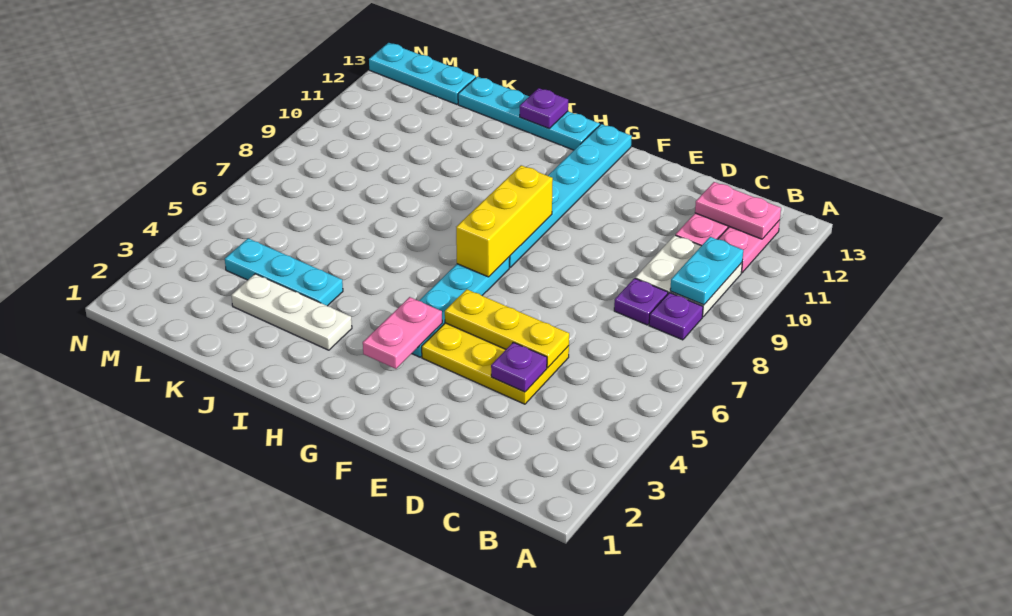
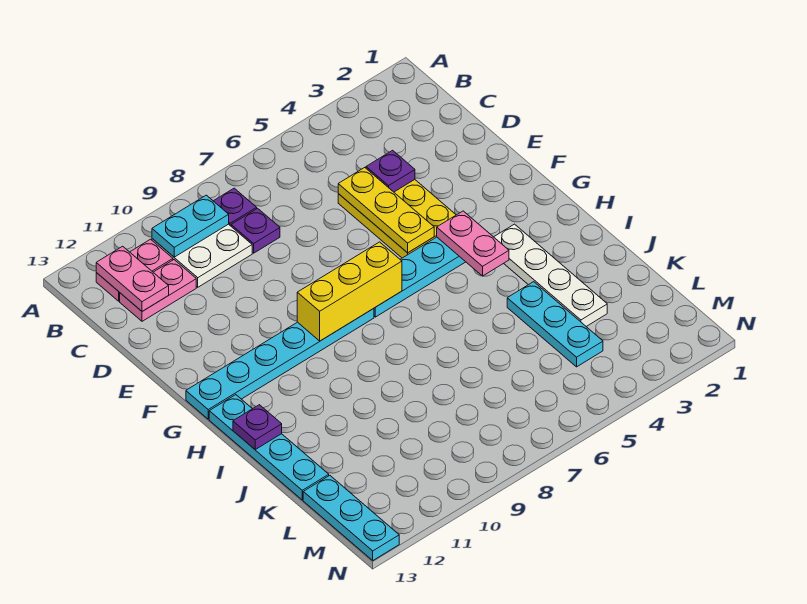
pink plate G3:G4 level 2 -> pink plate G4:H4 level 2
white plate I3:K3 level 1 -> white plate H3:K3 level 1

